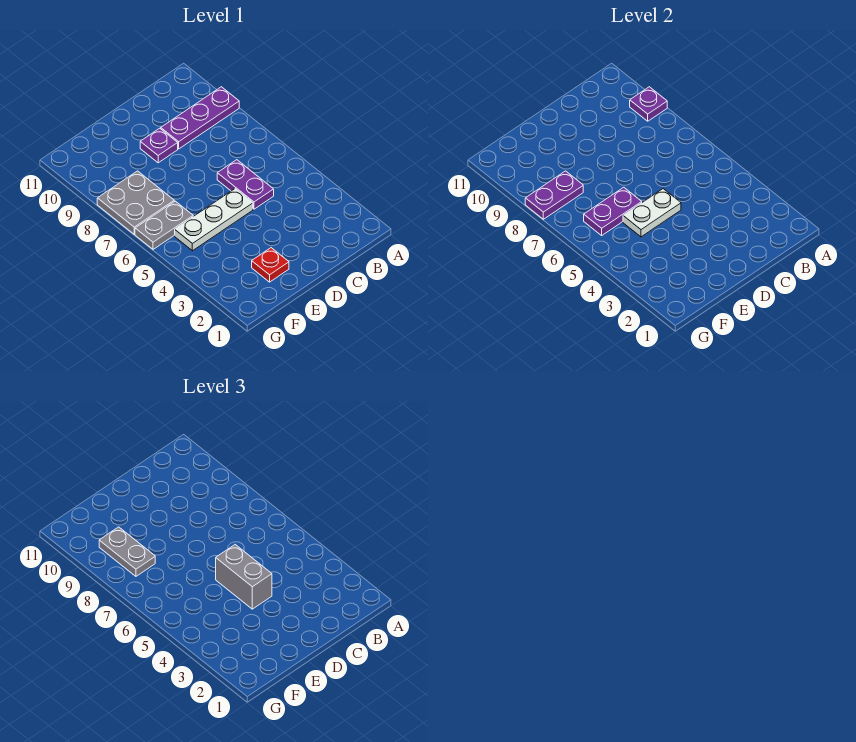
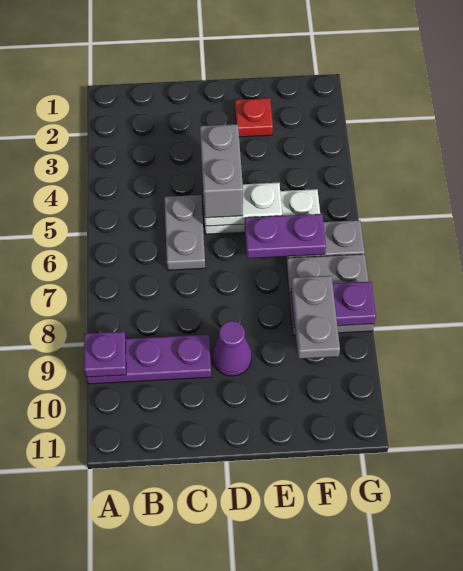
purple plate C5:C6 level 1 -> grey plate C5:C6 level 1
purple plate D9 level 1 -> purple cone D9 level 1

